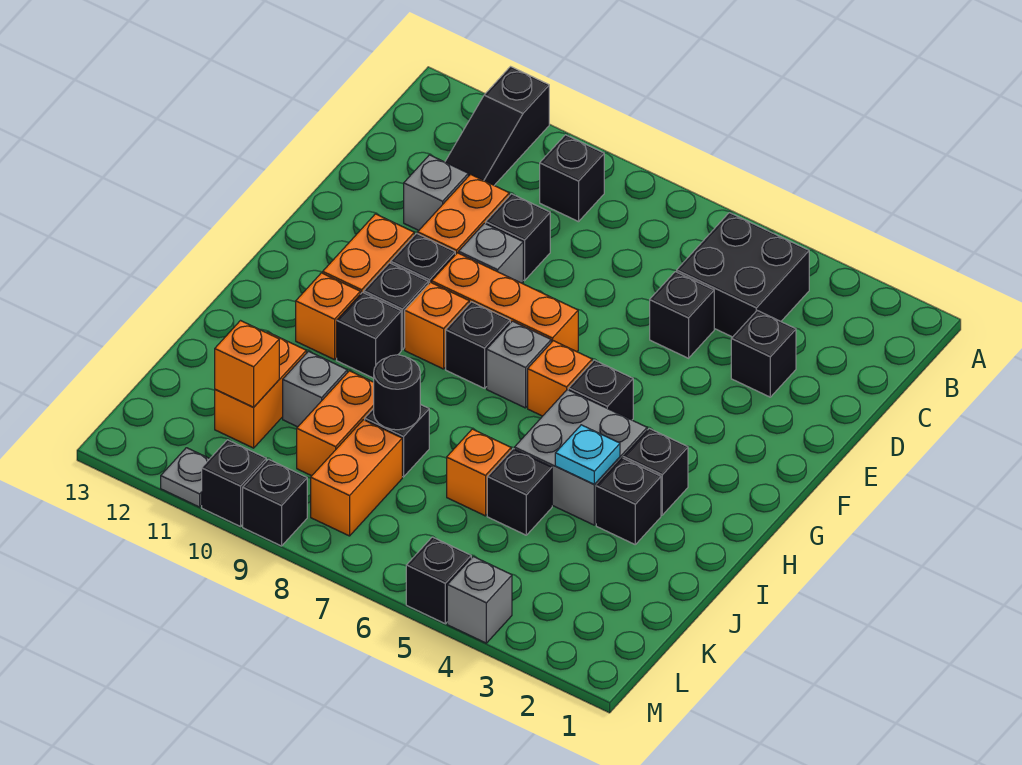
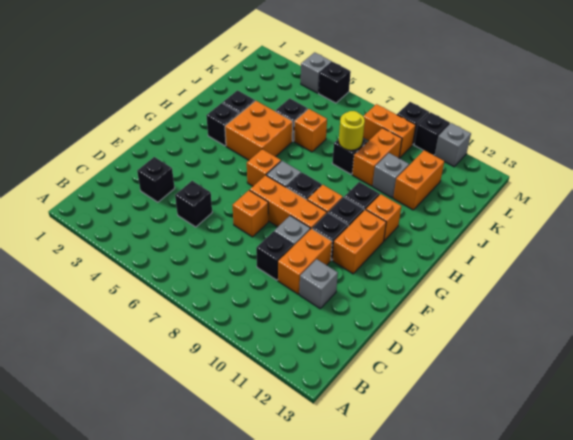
black slope A11:C11 level 1 top A -> none
black brick B4:C5 level 1 -> none
black brick B9 level 1 -> none
black brick G5 level 1 -> none
grey brick H4:I5 level 1 -> orange brick H4:I5 level 1
cyan plate I4 level 2 -> none
black round brick J8 level 2 -> yellow round brick J8 level 2
orange brick K8:L8 level 1 -> orange brick L8:L9 level 1
orange brick K11 level 2 -> orange brick E7 level 1
grey plate M11 level 1 -> grey brick M11 level 1

